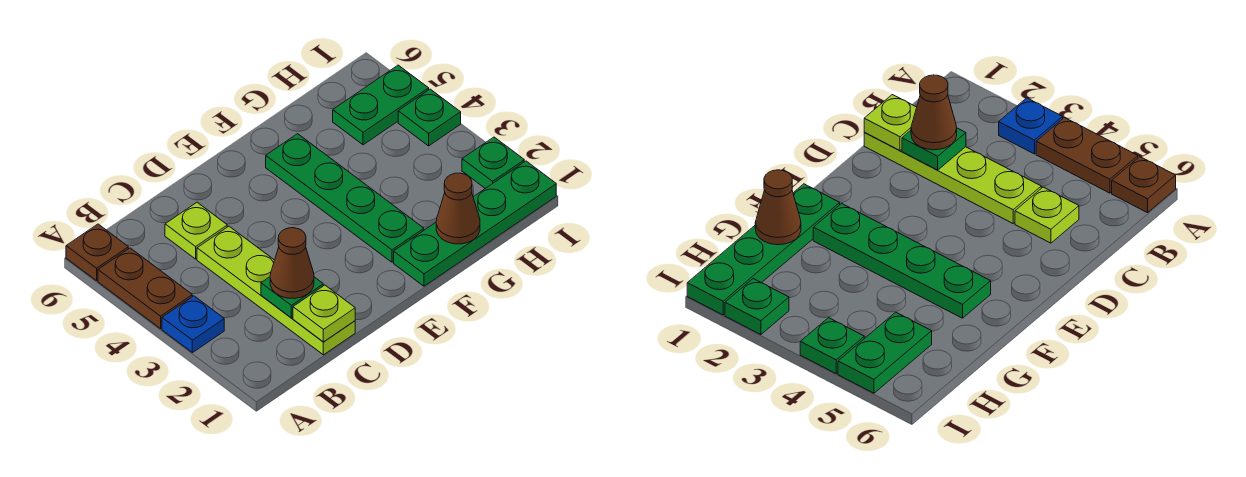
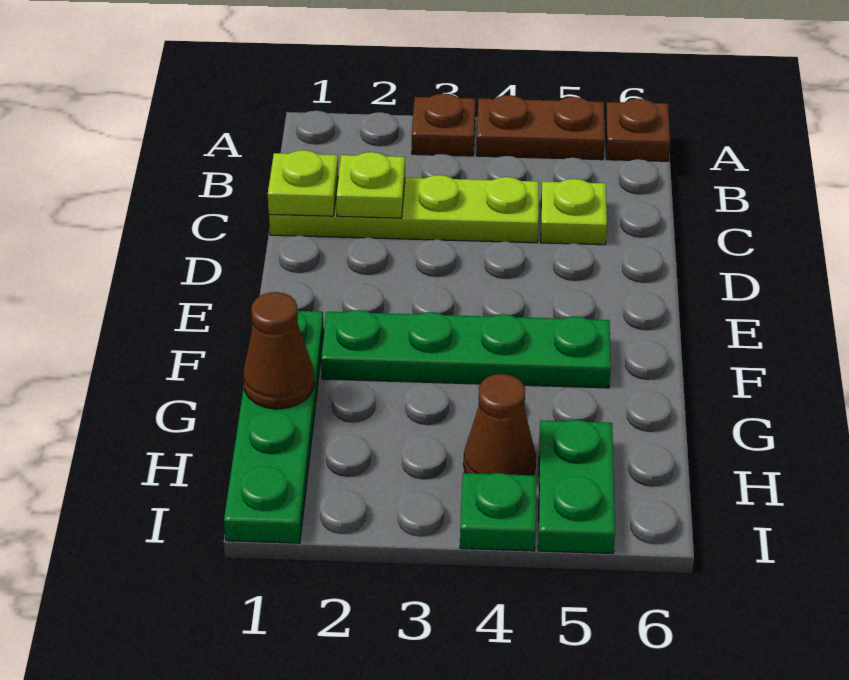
blue plate A3 level 1 -> brown plate A3 level 1
green plate C2 level 2 -> lime plate C2 level 2
brown cone C2 level 3 -> brown cone H4 level 1
green plate I2 level 1 -> none

